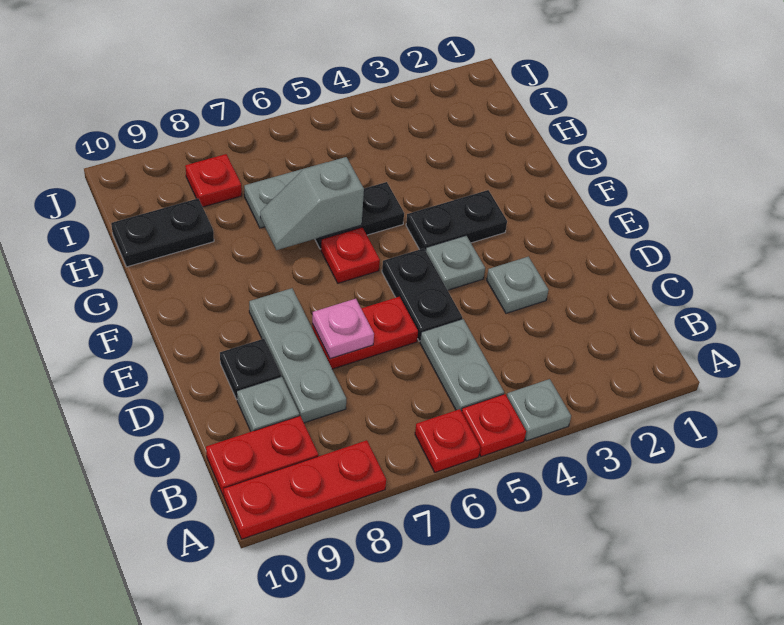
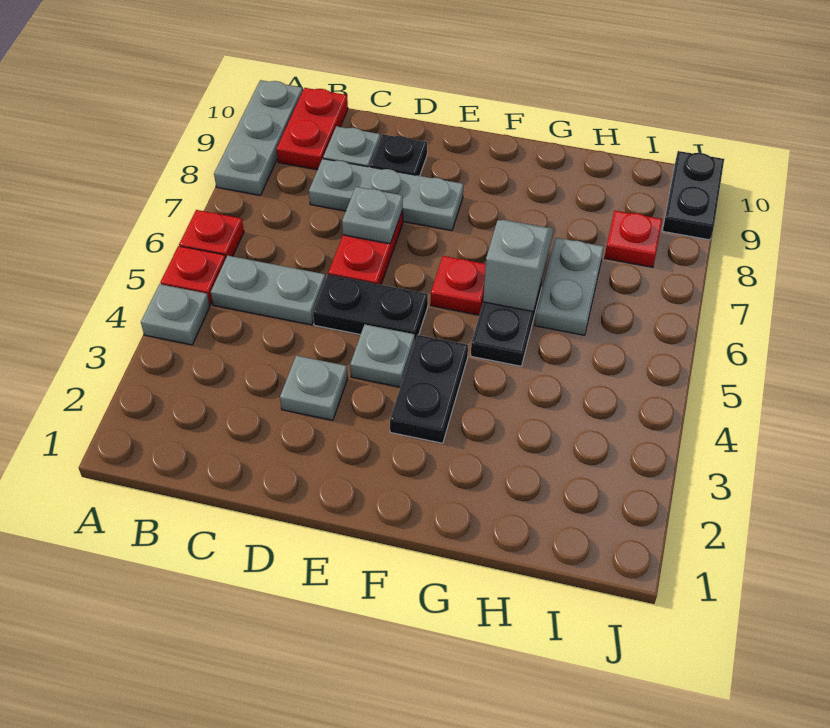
red plate A8:A10 level 1 -> grey plate A8:A10 level 1
pink plate D7 level 2 -> grey plate D7 level 2
black plate H9:H10 level 1 -> black plate J9:J10 level 1

